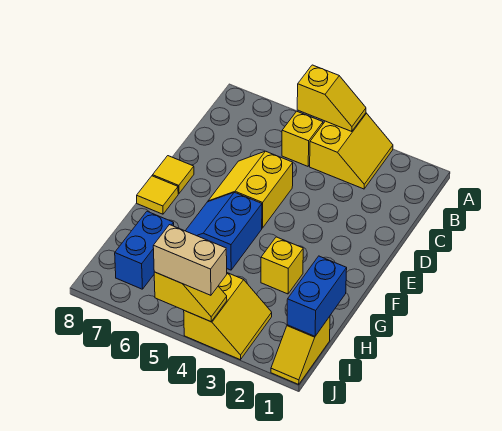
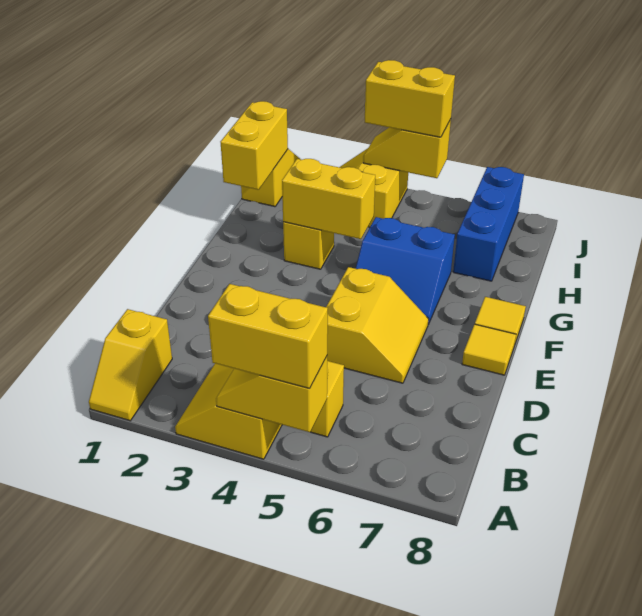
none -> yellow slope A1:B1 level 1 top B
none -> yellow brick A4:A5 level 3
blue slope F5:G6 level 1 top 5 -> blue slope F5:G6 level 1 top G
none -> yellow brick G3:G4 level 2
blue brick H1:I1 level 2 -> yellow brick H1:I1 level 2
blue brick H7:I7 level 1 -> blue brick H7:J7 level 1
tan brick J4:J5 level 3 -> yellow brick J4:J5 level 3

